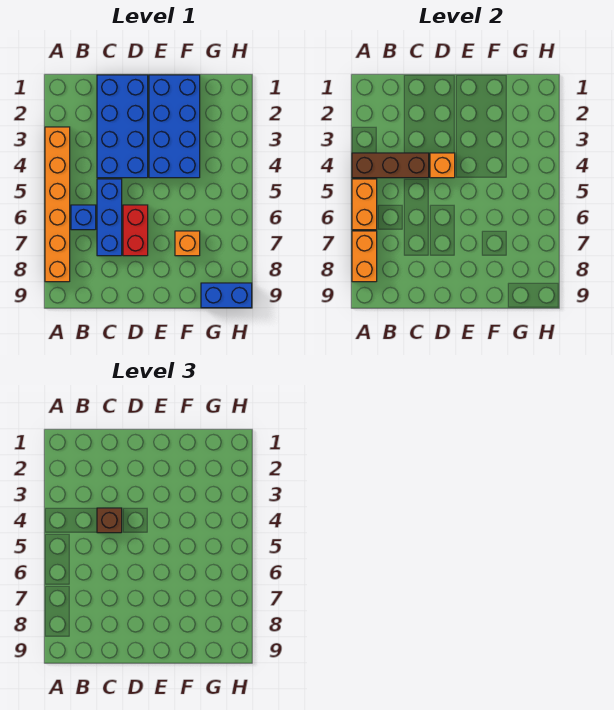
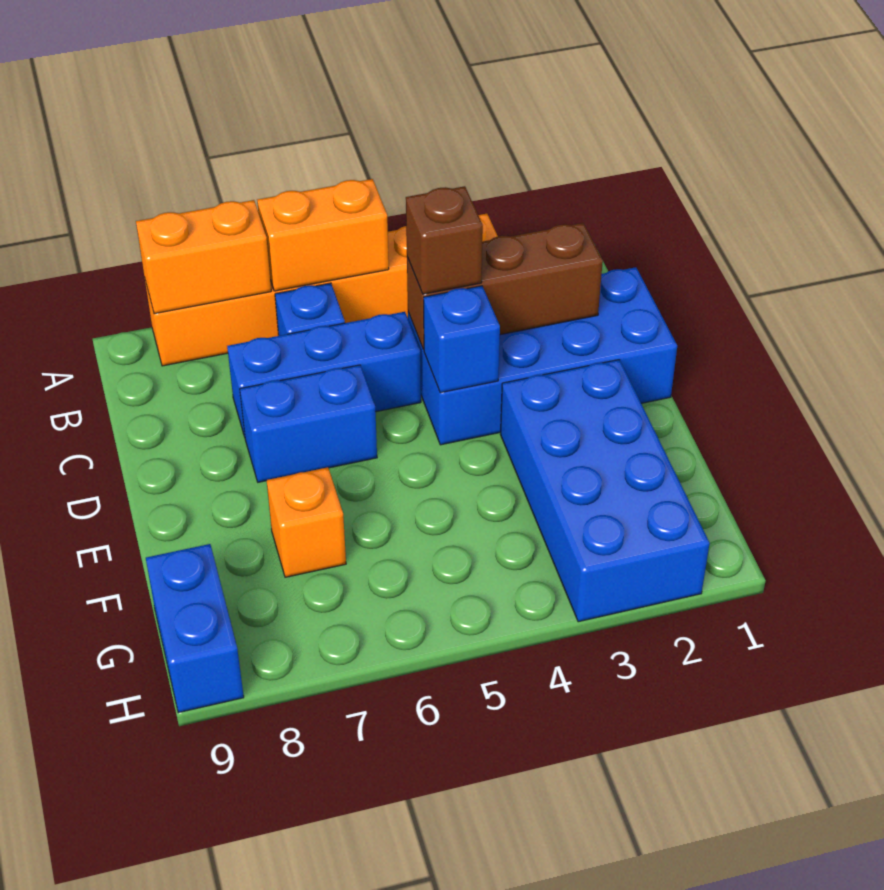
brown brick A4:C4 level 2 -> brown brick C2:C4 level 2
orange brick D4 level 2 -> blue brick D4 level 2
red brick D6:D7 level 1 -> blue brick D6:D7 level 1
blue brick E1:F4 level 1 -> blue brick E2:H3 level 1

